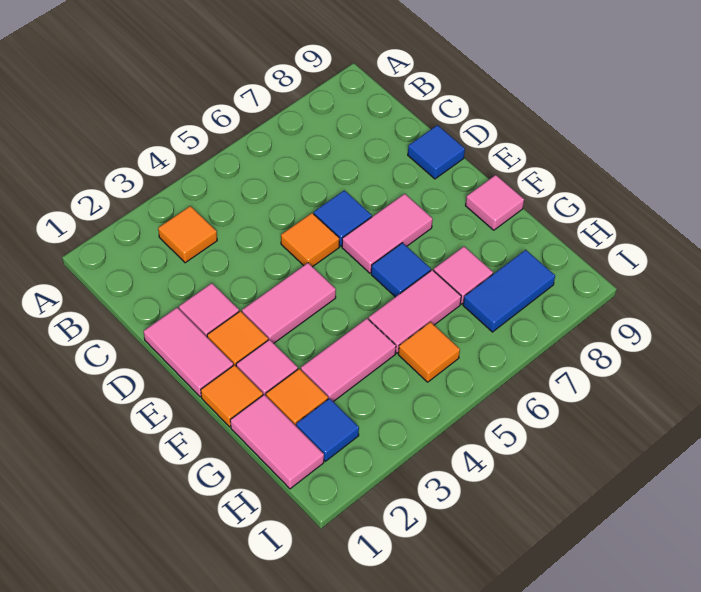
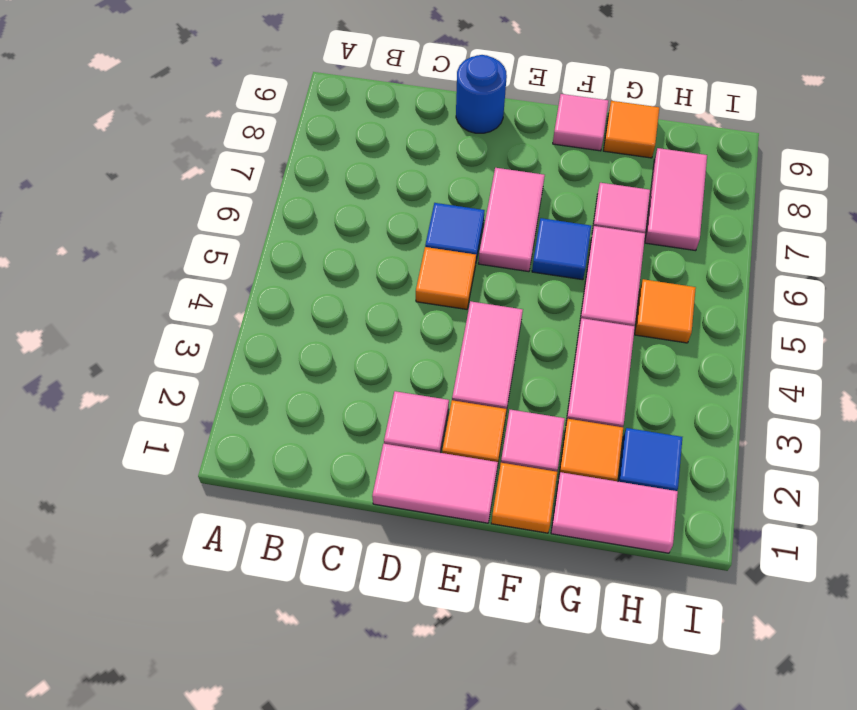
orange tile B3 level 1 -> orange tile G9 level 1
blue tile D9 level 1 -> blue round brick D9 level 1
blue tile H7:H8 level 1 -> pink tile H7:H8 level 1

